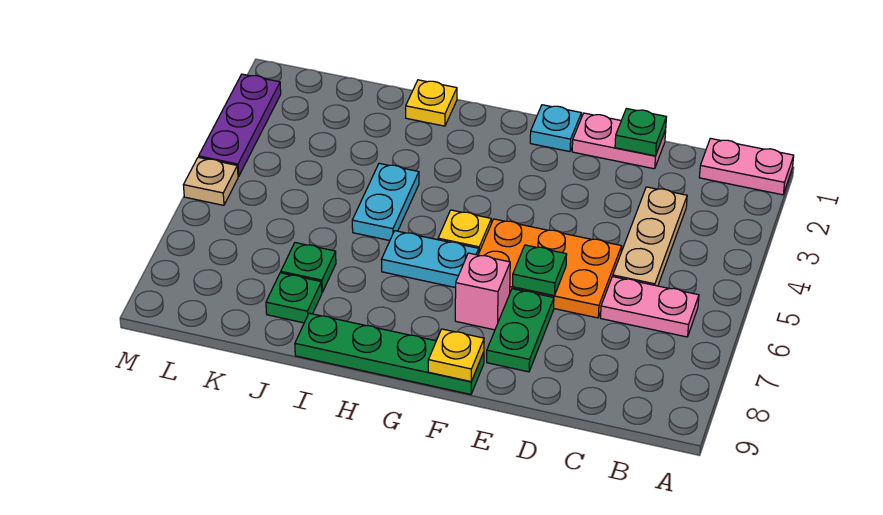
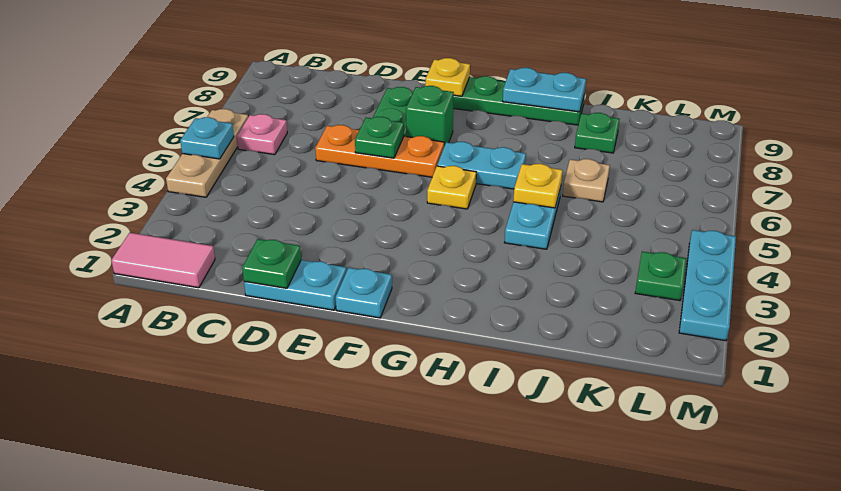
pink plate A1:B1 level 1 -> pink tile A1:B1 level 1
none -> cyan plate A5 level 2
pink plate B6:C6 level 1 -> pink plate B6 level 1
tan plate C3:C5 level 1 -> tan plate A4:A6 level 1
pink plate D1:E1 level 1 -> cyan plate D1:E1 level 1
orange plate D5:F6 level 1 -> orange plate D6:F6 level 1
pink brick F7 level 1 -> green brick F7 level 1
none -> cyan plate H9:I9 level 2
yellow plate I1 level 1 -> yellow plate I5 level 2
green plate J7 level 1 -> green plate L3 level 1
purple plate M2:M4 level 1 -> cyan plate M2:M4 level 1
tan plate M5 level 1 -> tan plate J6 level 1

